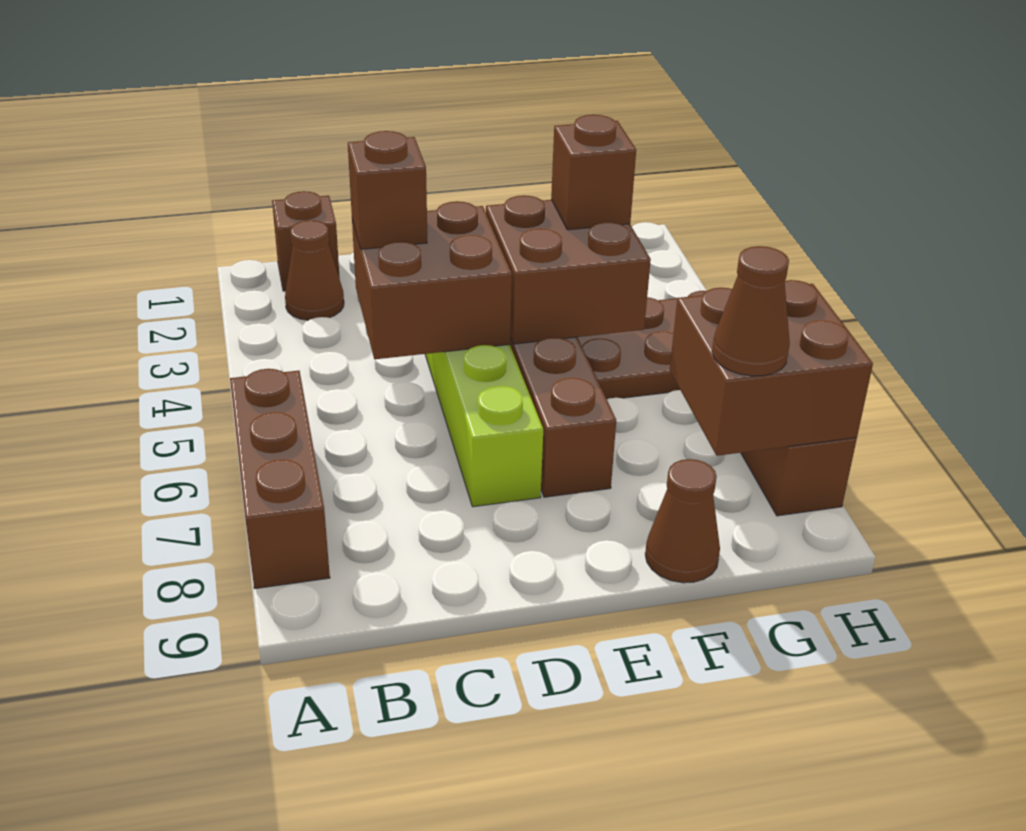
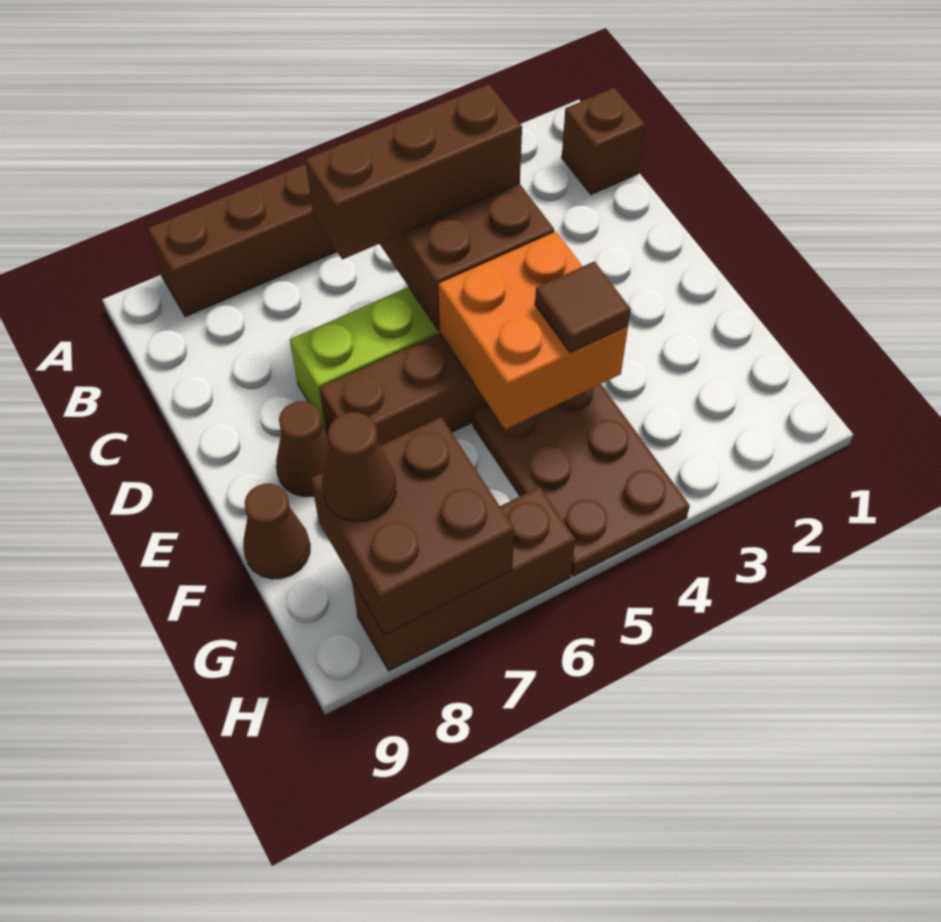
brown cone B2 level 1 -> brown cone E8 level 1
brown brick C4 level 3 -> brown brick C4:C6 level 3
brown brick E4:F5 level 2 -> orange brick E4:F5 level 2
brown brick F4 level 3 -> brown tile F4 level 3

